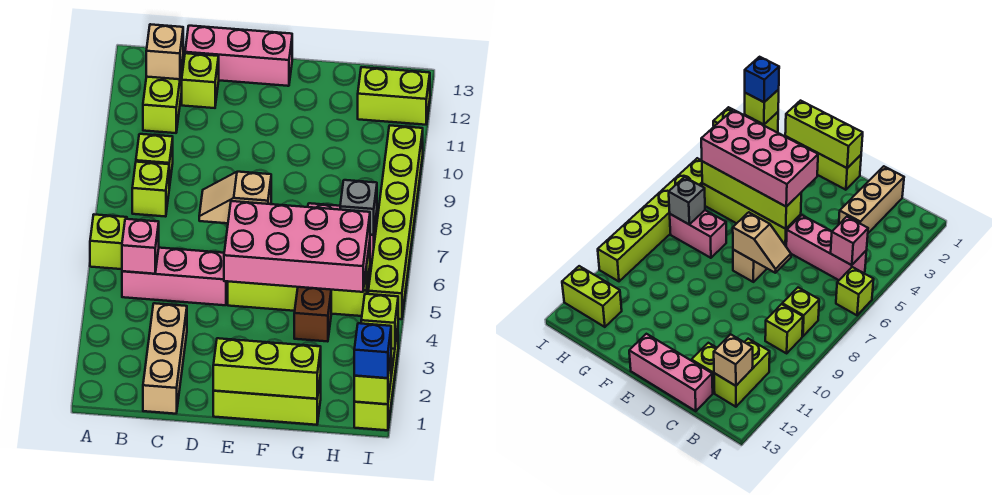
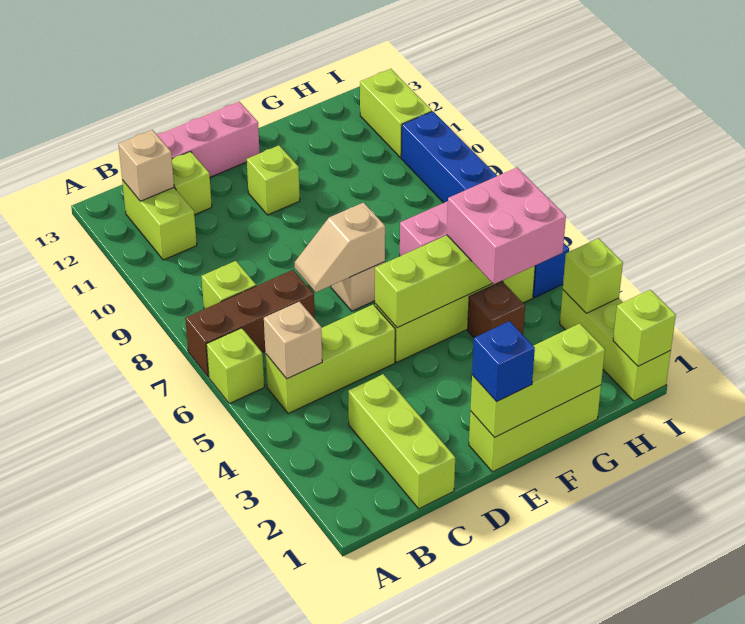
none -> brown brick A7:C7 level 1
pink brick B5:D5 level 1 -> lime brick B5:D5 level 1
pink brick B5 level 2 -> tan brick B5 level 2
lime brick B9 level 1 -> lime brick E11 level 1
tan brick C1:C3 level 1 -> lime brick C1:C3 level 1
pink brick E4:H5 level 3 -> pink brick G4:H5 level 3
grey brick H7 level 2 -> none
lime brick H12:I12 level 1 -> lime brick I11:I12 level 1
blue brick I1 level 3 -> blue brick E1 level 3
lime brick I5:I10 level 1 -> blue brick I5:I10 level 1

